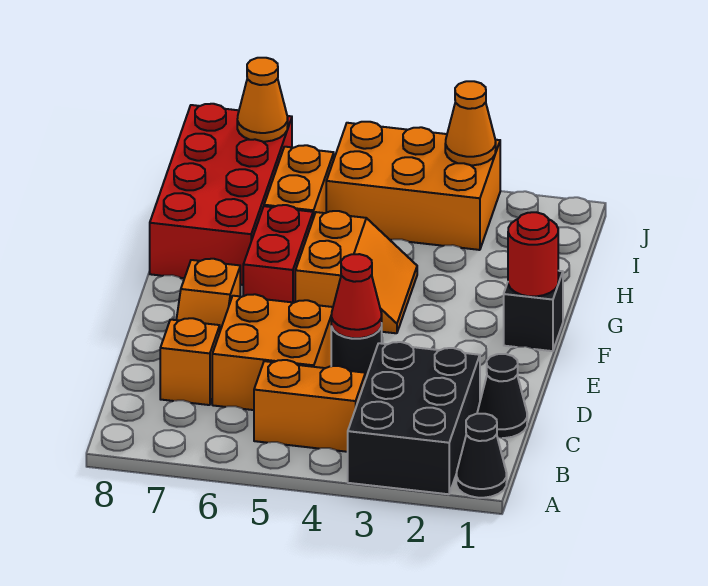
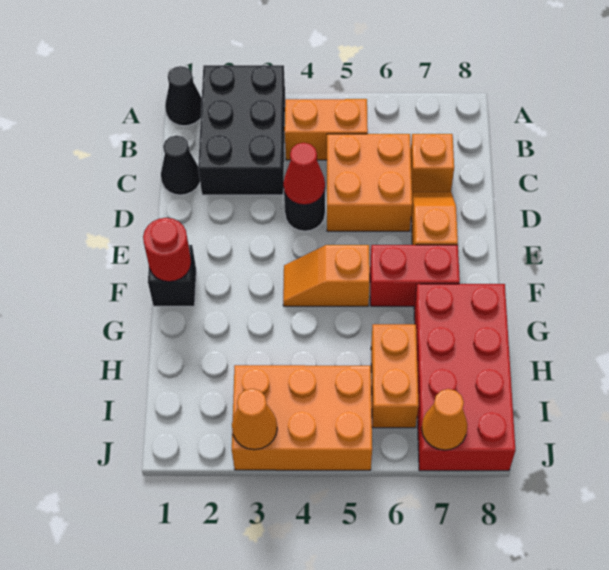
orange slope F4:G5 level 1 top 5 -> orange slope F4:F5 level 1 top 5
red brick F6:G6 level 1 -> red brick F6:F7 level 1

